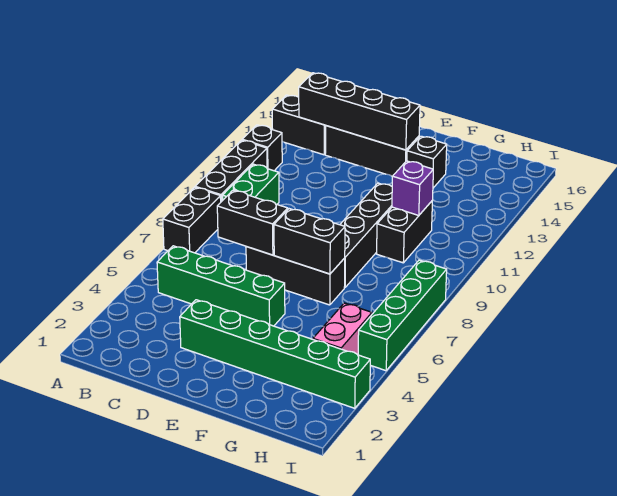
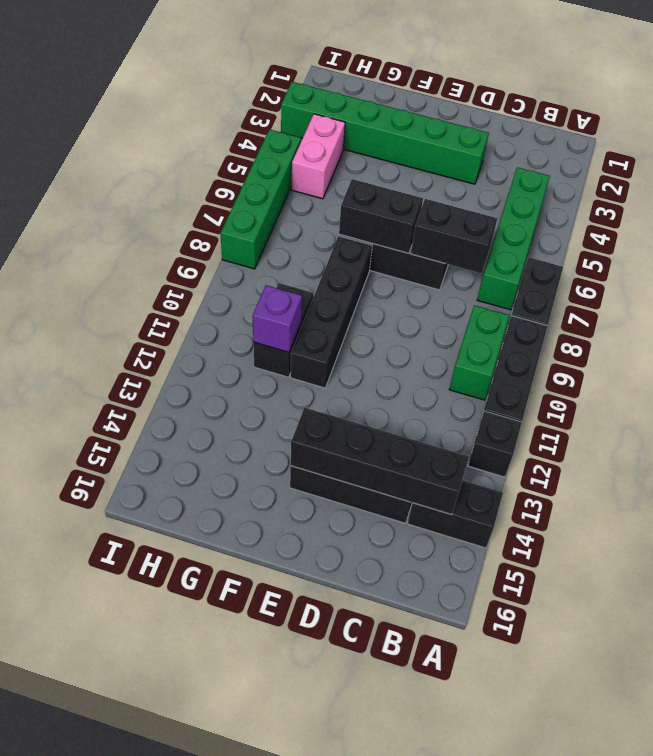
green brick B5:E5 level 1 -> green brick B4:B7 level 1
black brick F14 level 1 -> none

